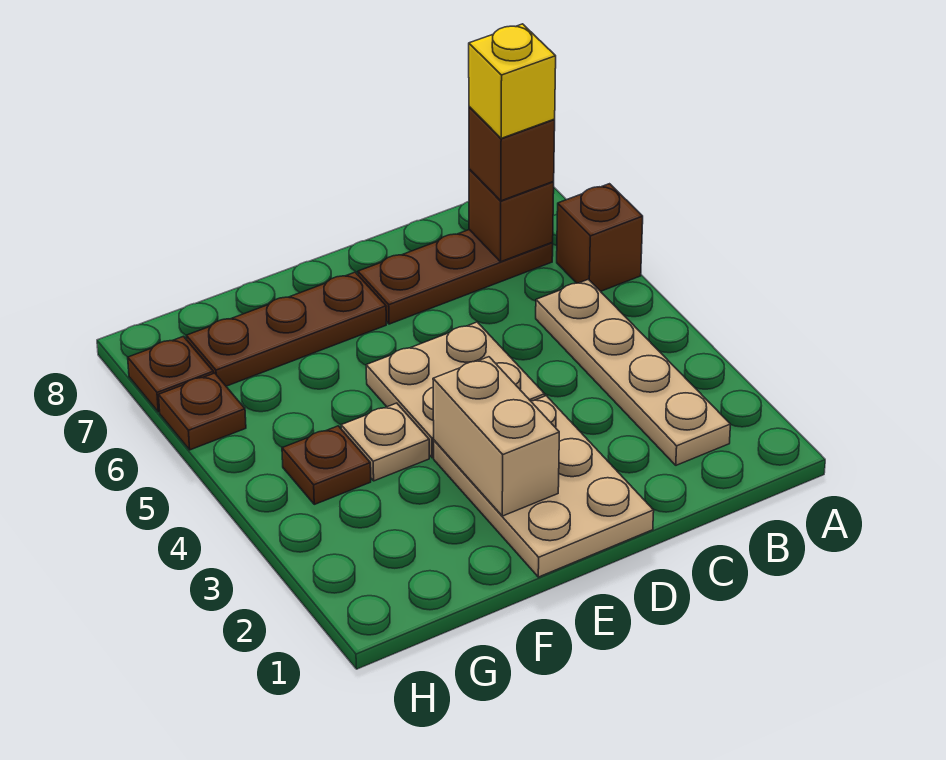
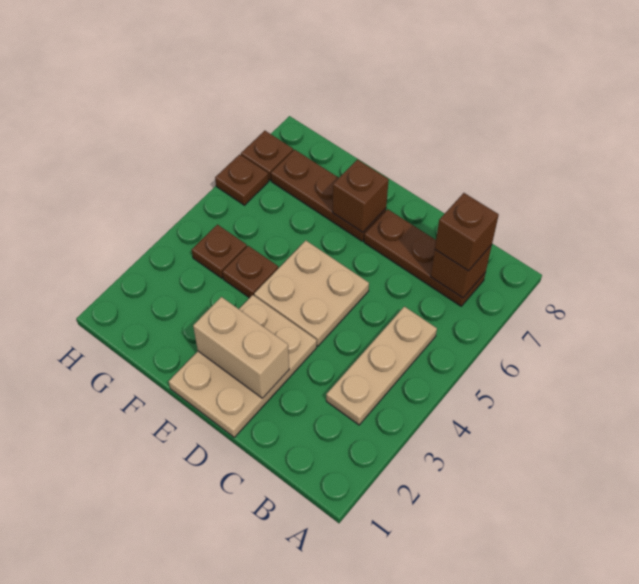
brown brick A6 level 1 -> brown brick E7 level 2
tan plate B2:B5 level 1 -> tan plate B3:B5 level 1
yellow brick B7 level 4 -> none
tan brick E2:E3 level 2 -> tan brick D2:E2 level 2
tan plate F4 level 1 -> brown plate F4 level 1

